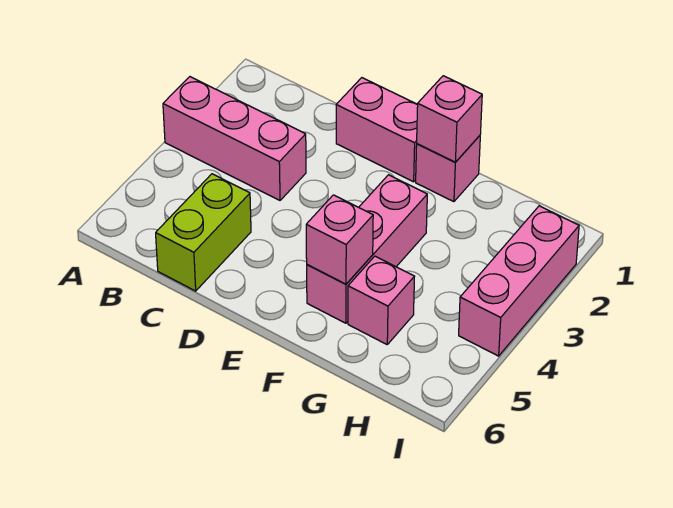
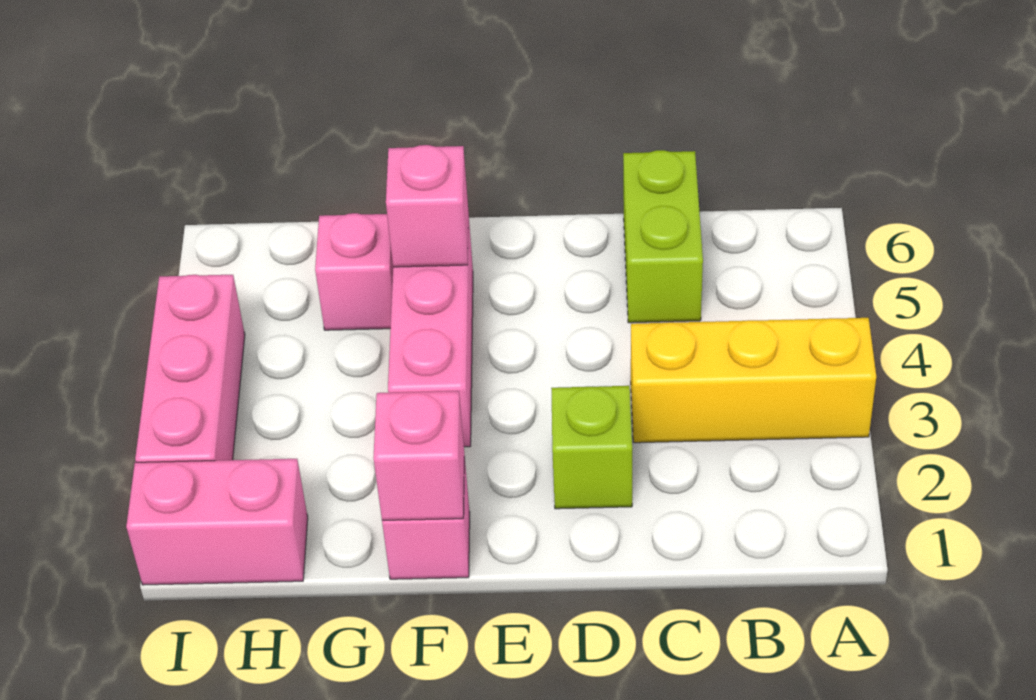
pink brick A3:C3 level 1 -> yellow brick A3:C3 level 1
pink brick D1:E1 level 1 -> pink brick H1:I1 level 1
none -> lime brick D2 level 1

